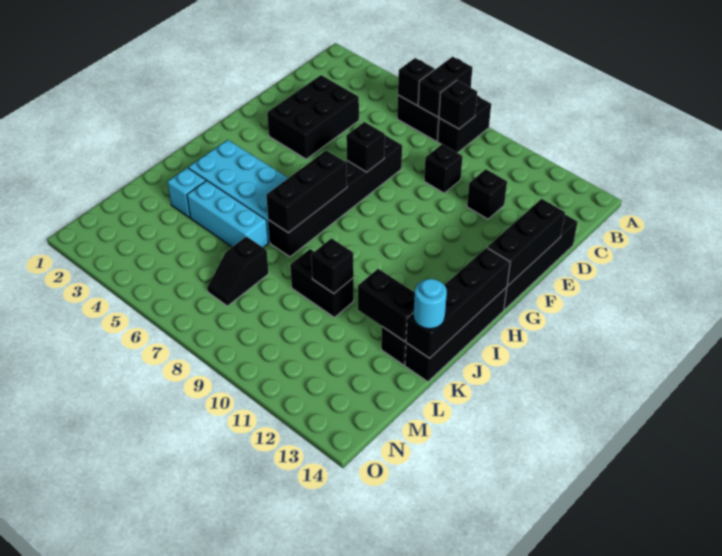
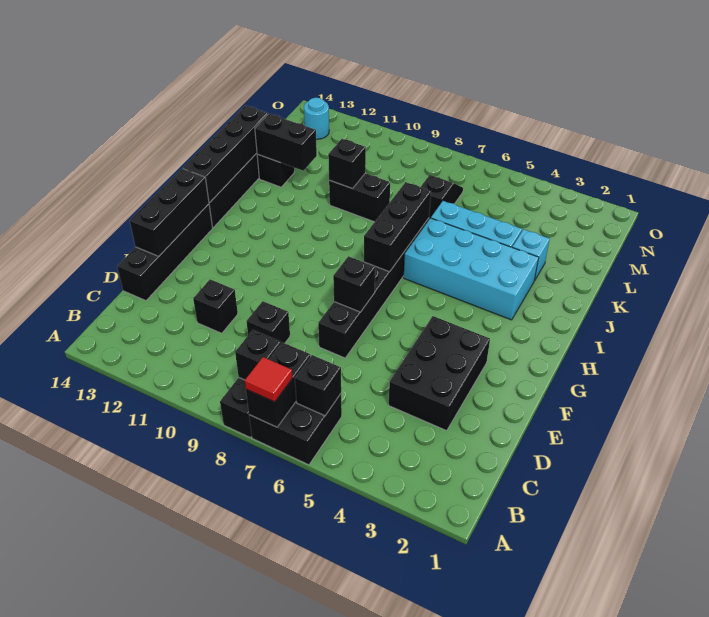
none -> red tile A7 level 3
cyan round brick K14 level 3 -> cyan round brick N13 level 1

